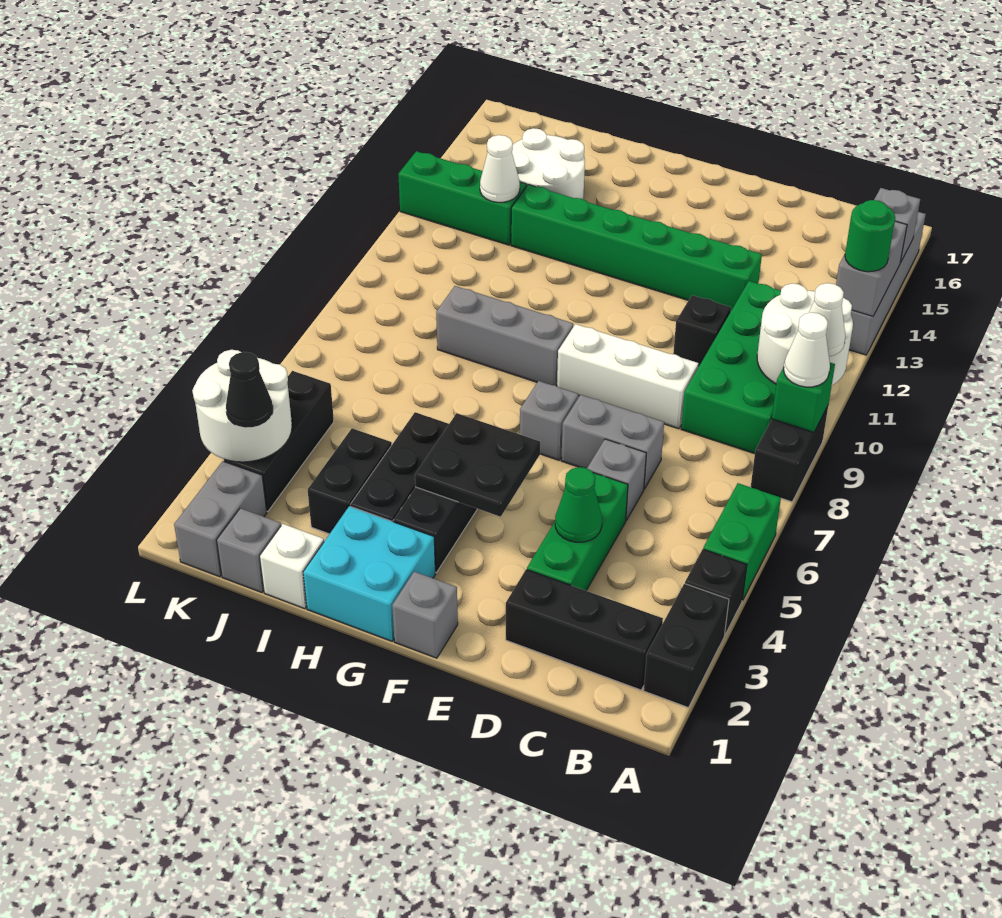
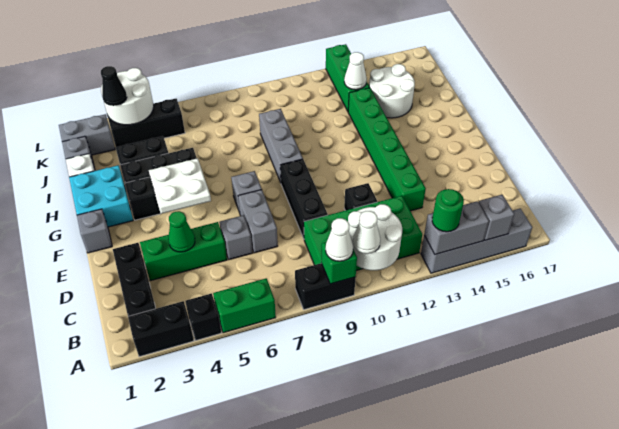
white brick D9:F9 level 1 -> black brick D9:F9 level 1
black plate F4:G5 level 2 -> white plate F4:G5 level 2

